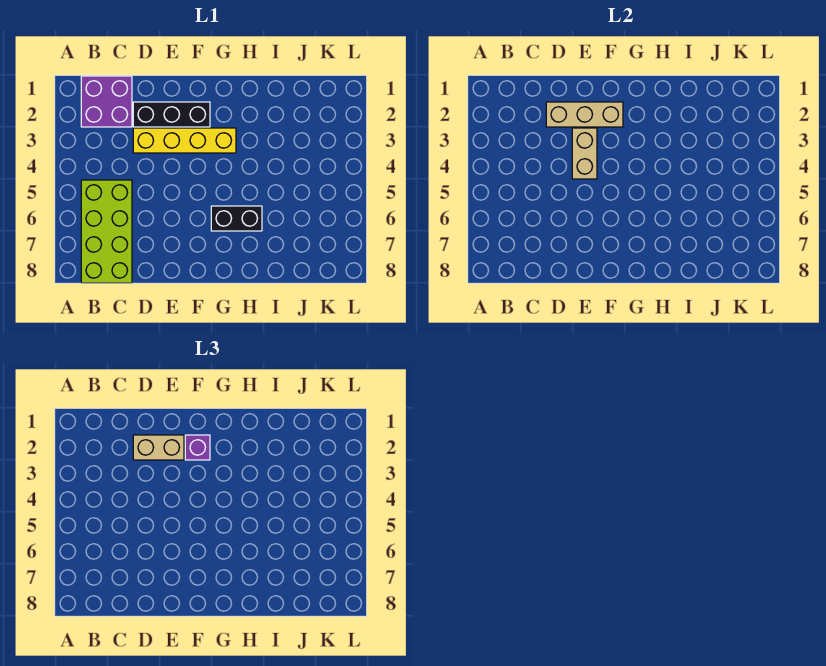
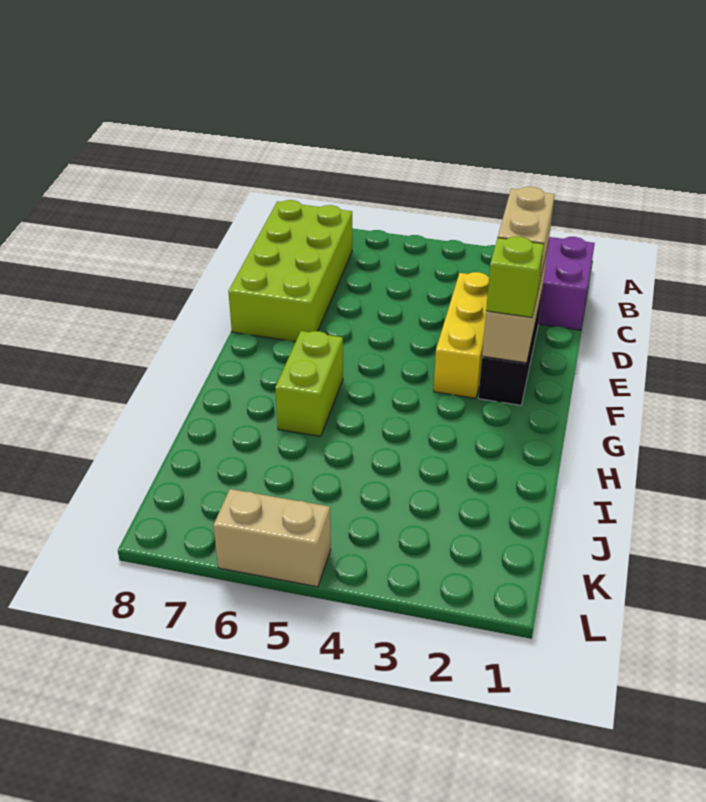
lime brick B5:C8 level 1 -> lime brick B7:E8 level 1
yellow brick D3:G3 level 1 -> yellow brick D3:F3 level 1
tan brick E3:E4 level 2 -> tan brick L5:L6 level 1
purple brick F2 level 3 -> lime brick F2 level 3
black brick G6:H6 level 1 -> lime brick G6:H6 level 1

